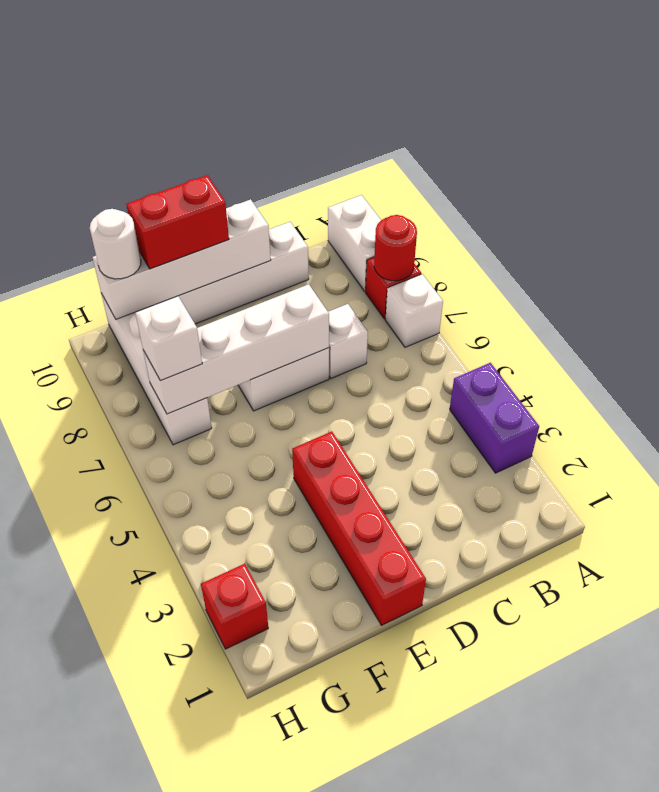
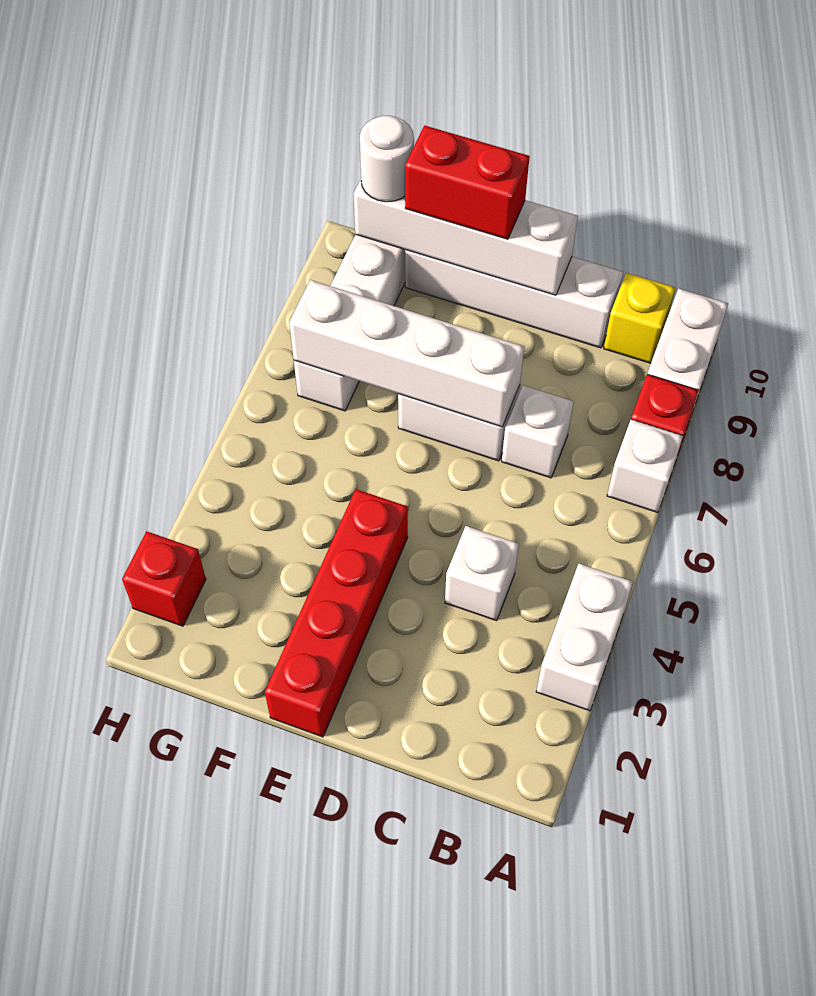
purple brick A3:A4 level 1 -> white brick A3:A4 level 1
red round brick A8 level 2 -> none
none -> yellow brick B10 level 1
white brick G7 level 3 -> white brick C4 level 1

